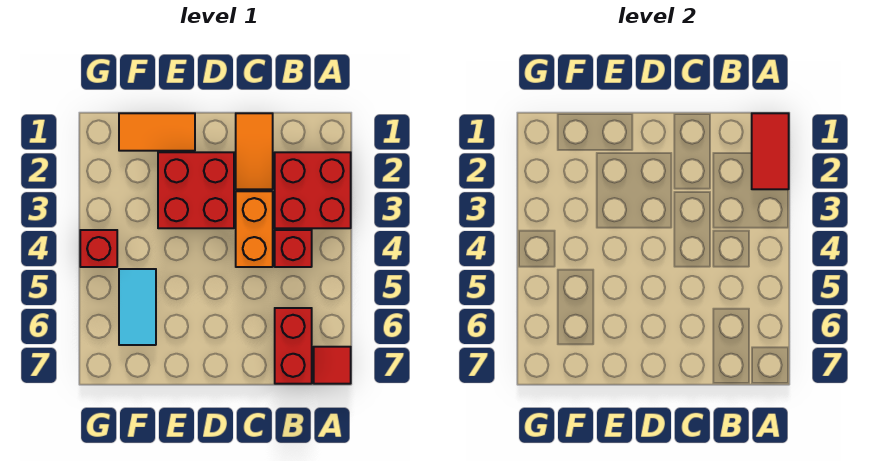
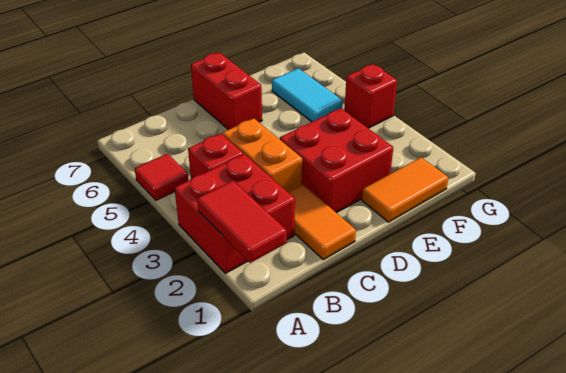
red tile A7 level 1 -> red tile A5 level 1
red brick B6:B7 level 1 -> red brick D6:D7 level 1

